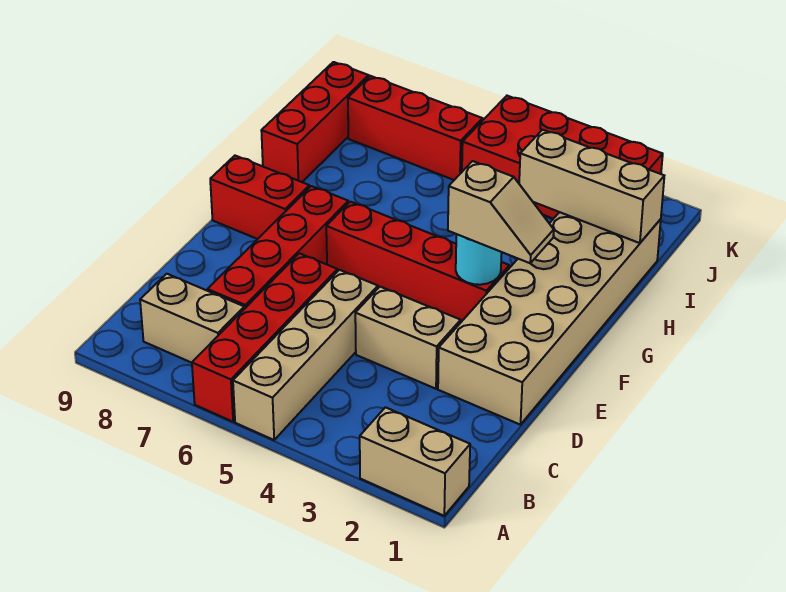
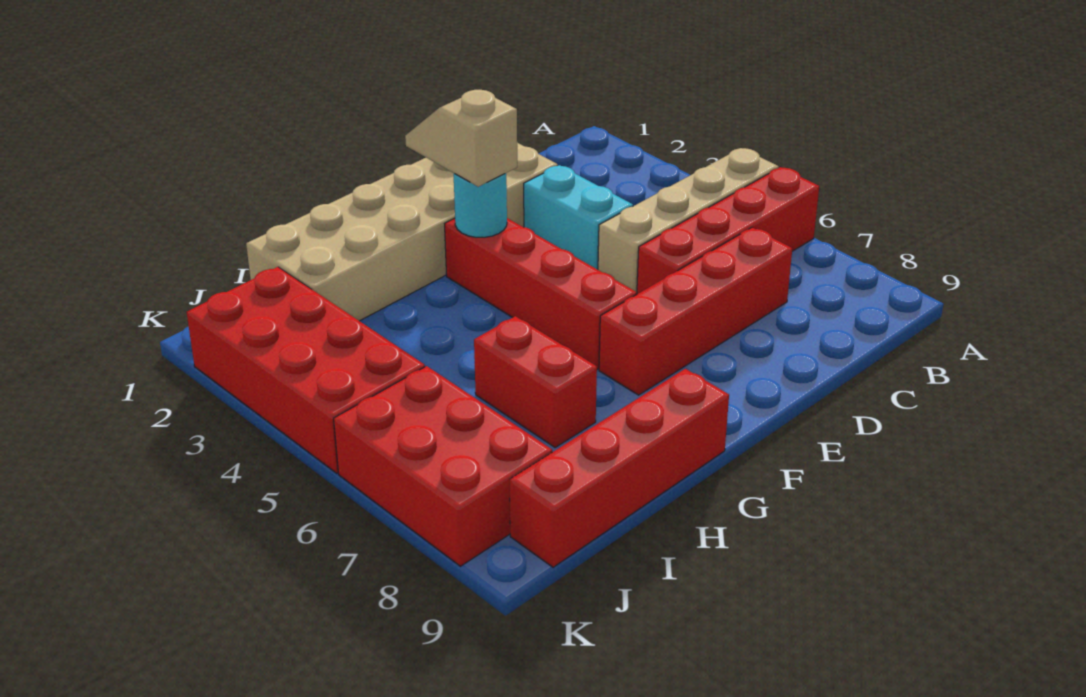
tan brick A1:A2 level 1 -> none
tan brick B7:B8 level 1 -> none
tan brick D3:D4 level 1 -> cyan brick D3:D4 level 1
red brick F8:F9 level 1 -> red brick H6:H7 level 1
red brick H9:J9 level 1 -> red brick G9:J9 level 1
tan brick I1:I3 level 2 -> none
red brick J6:J8 level 1 -> red brick J6:K8 level 1

